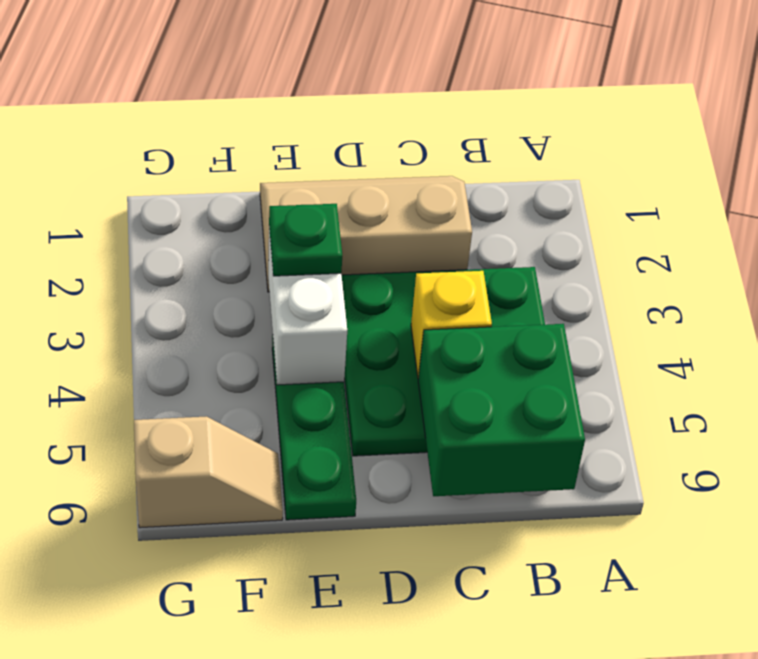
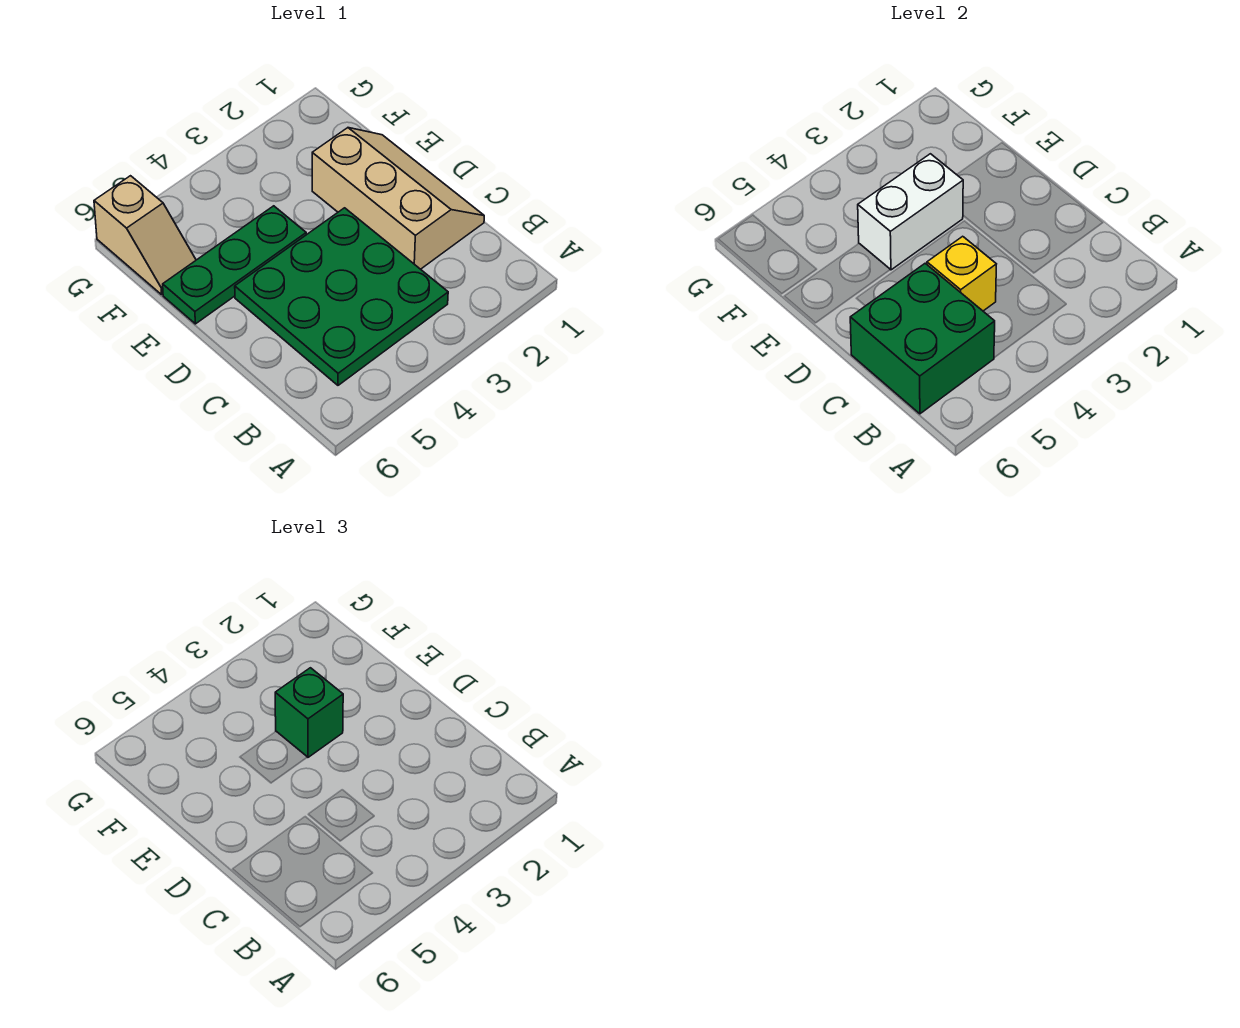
green plate E3 level 3 -> green brick E3 level 3

